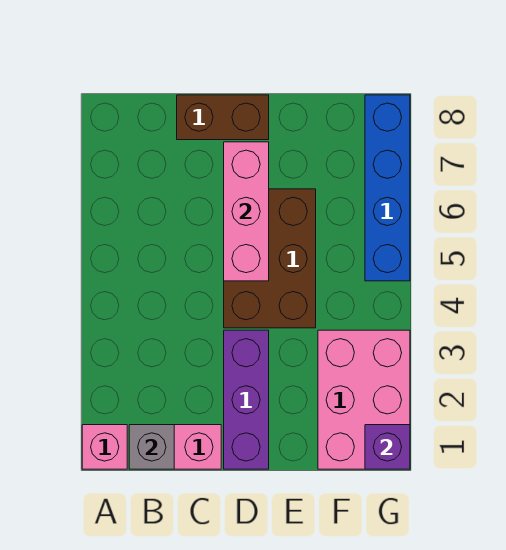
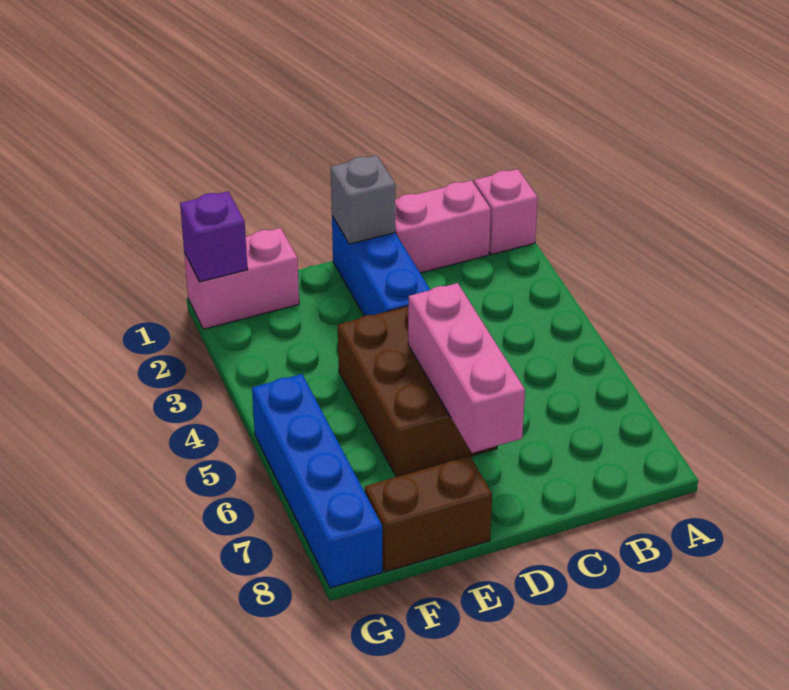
grey brick B1 level 2 -> grey brick D1 level 2
brown brick C8:D8 level 1 -> brown brick E8:F8 level 1
purple brick D1:D3 level 1 -> blue brick D1:D3 level 1
pink brick F1:G3 level 1 -> pink brick F1:G1 level 1

